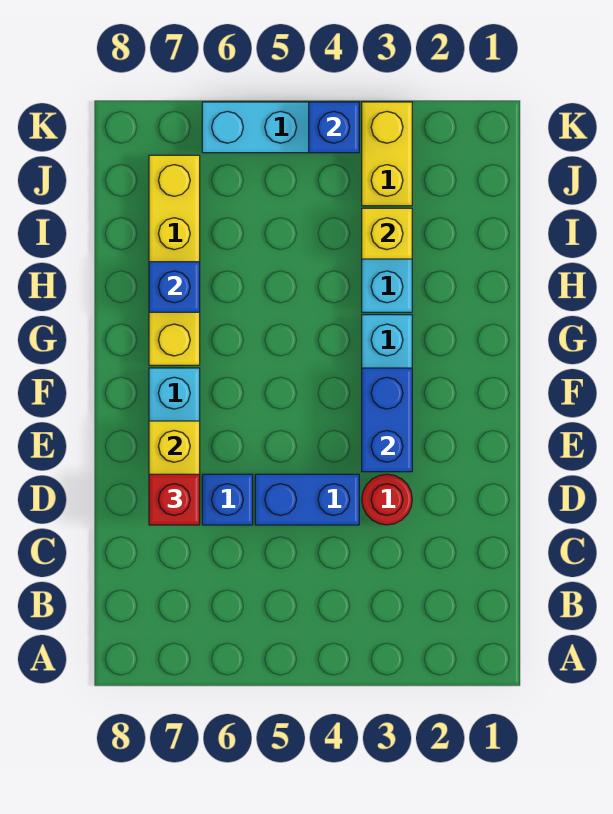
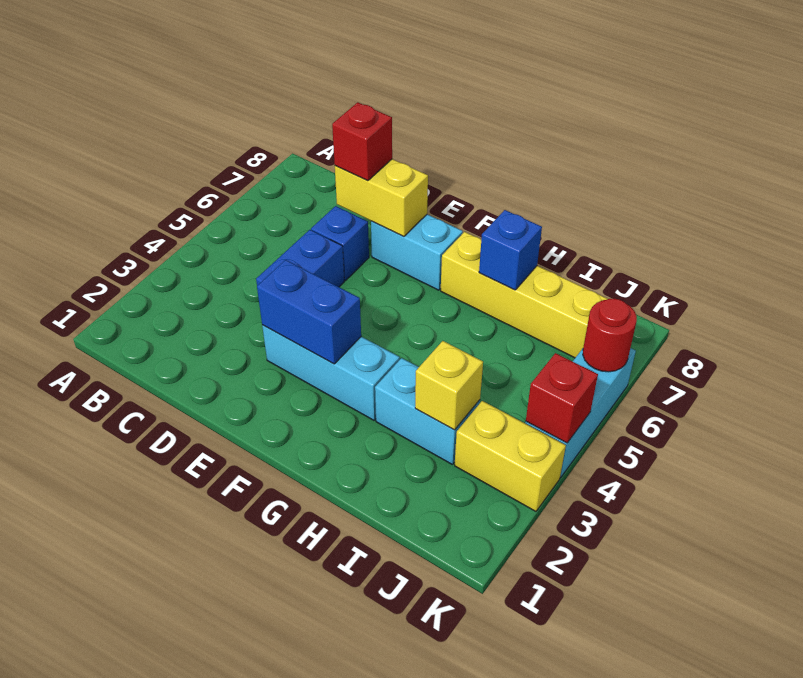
red round brick D3 level 1 -> red round brick K6 level 2
blue brick K4 level 2 -> red brick K4 level 2

